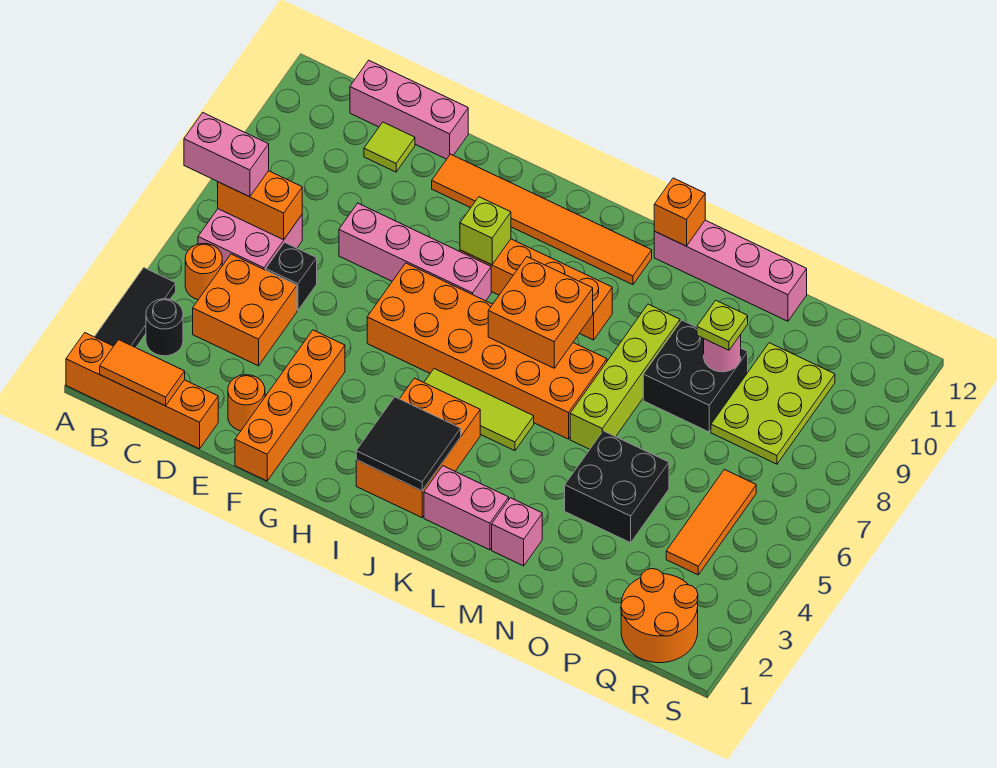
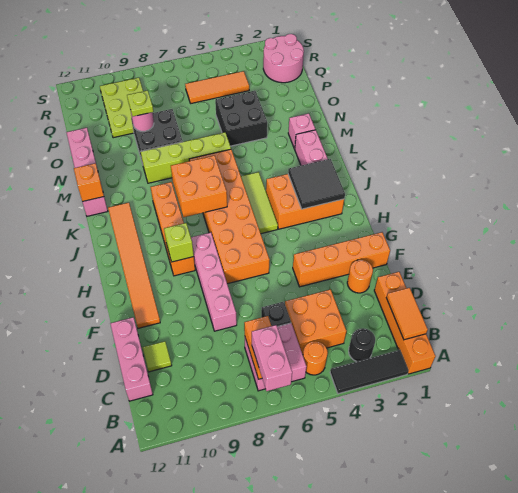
lime plate P8:Q10 level 1 -> lime plate P9:R10 level 1
orange round brick Q1:R2 level 1 -> pink round brick Q1:R2 level 1

